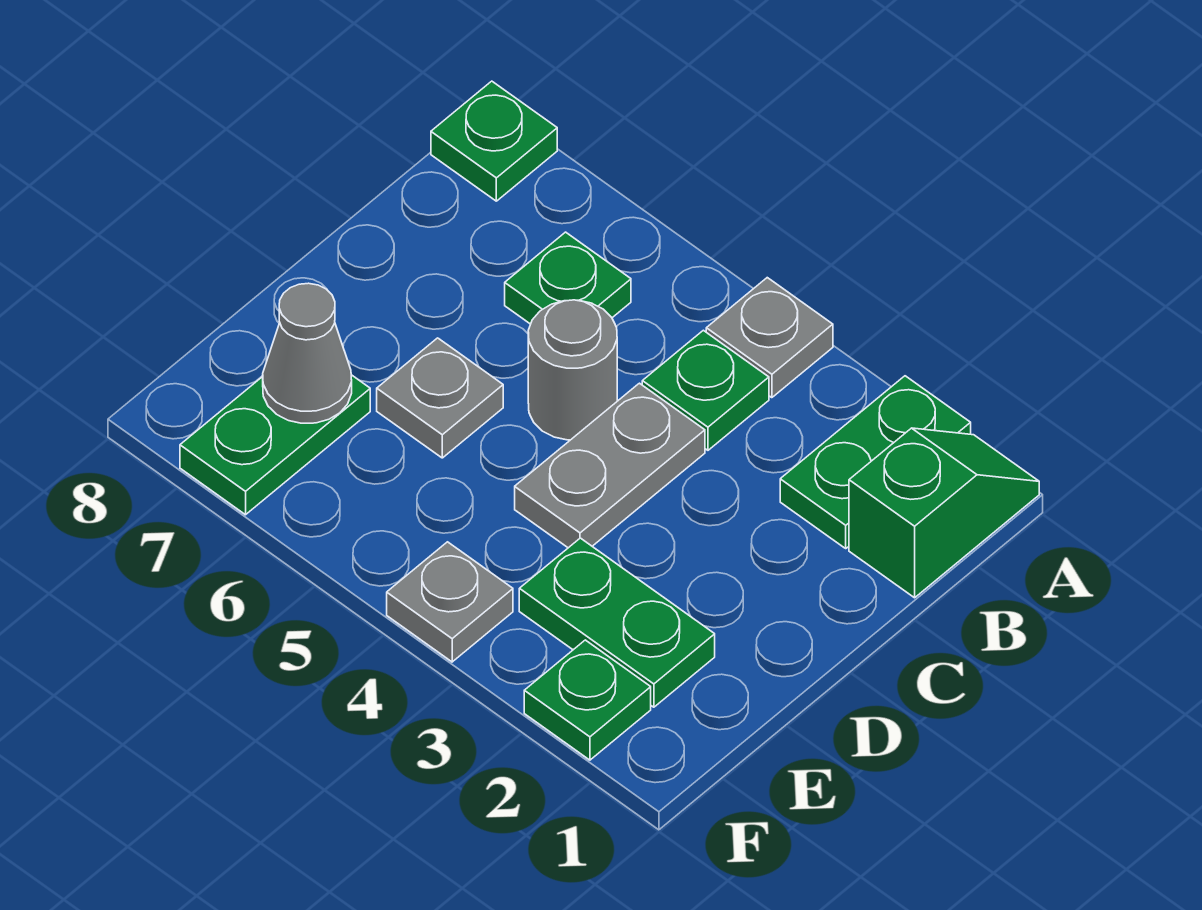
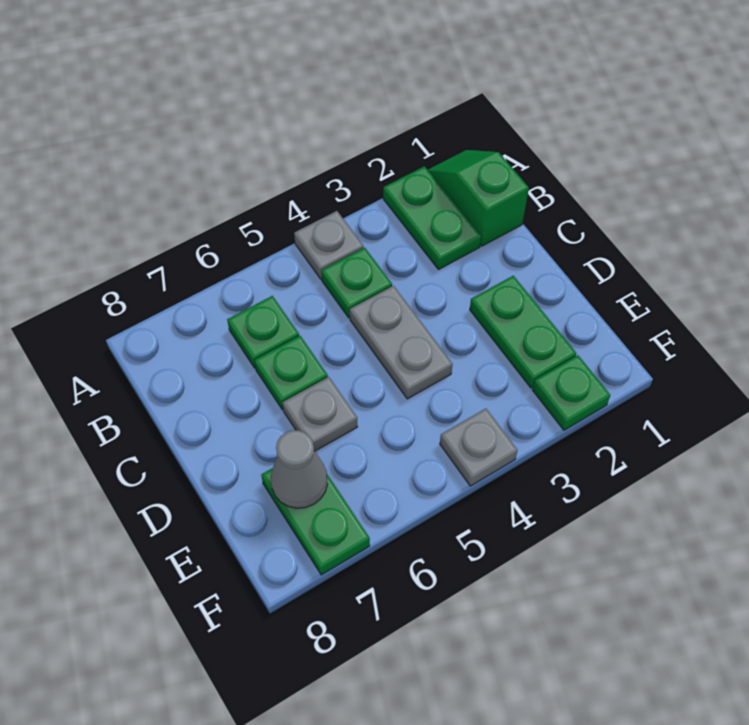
green plate A8 level 1 -> green plate C6 level 1
grey round brick C5 level 1 -> none
green plate E2:E3 level 1 -> green plate D2:E2 level 1

